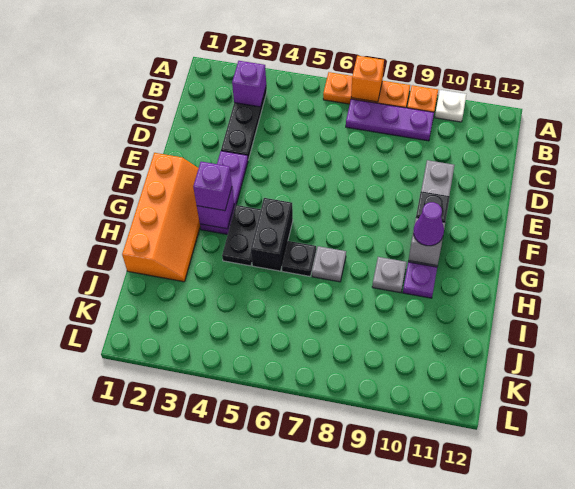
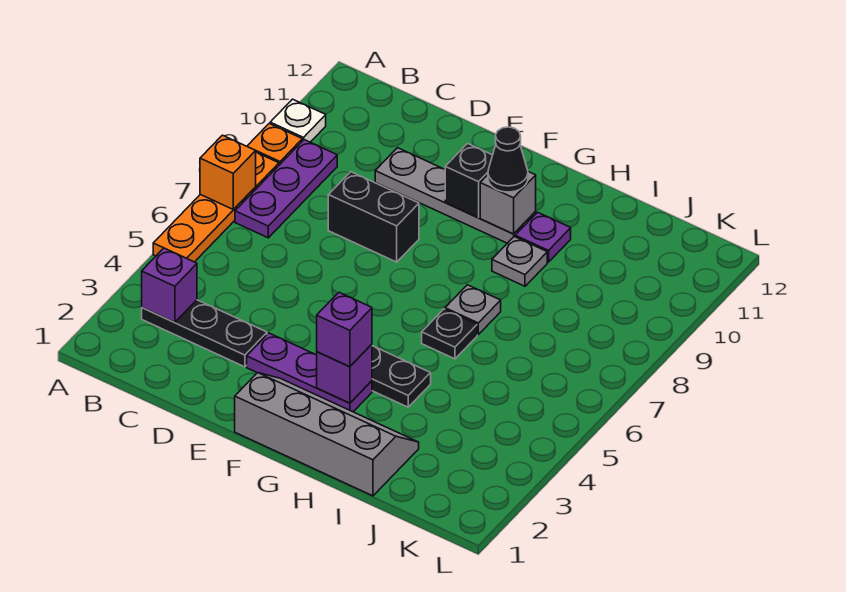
orange plate A6:A8 level 1 -> orange plate A5:A8 level 1
orange slope F1:I2 level 1 top 1 -> grey slope F1:I2 level 1 top 1
black brick G5:H5 level 1 -> black brick D8:E8 level 1
purple cone G10 level 3 -> black cone G10 level 3

